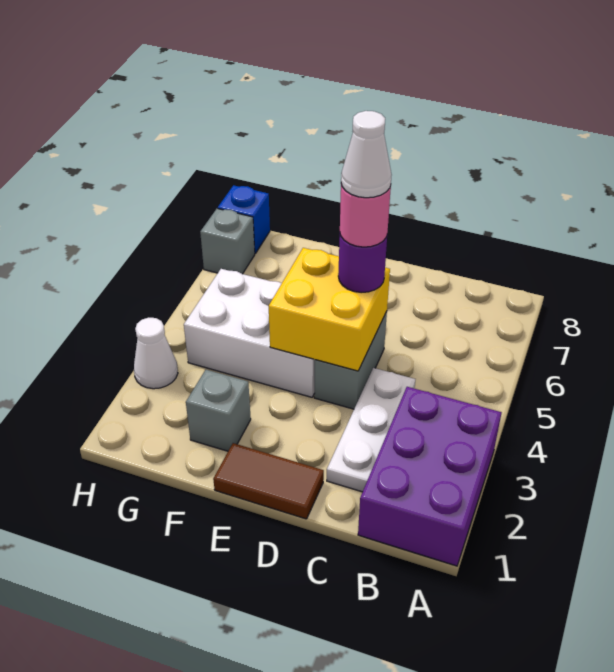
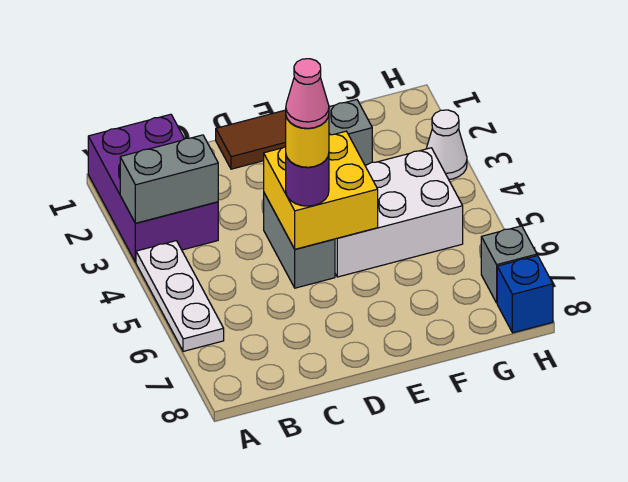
none -> grey brick A3:B3 level 2
white plate C2:C4 level 1 -> white plate A4:A6 level 1
pink round brick D5 level 4 -> yellow round brick D5 level 4
white cone D5 level 5 -> pink cone D5 level 5

